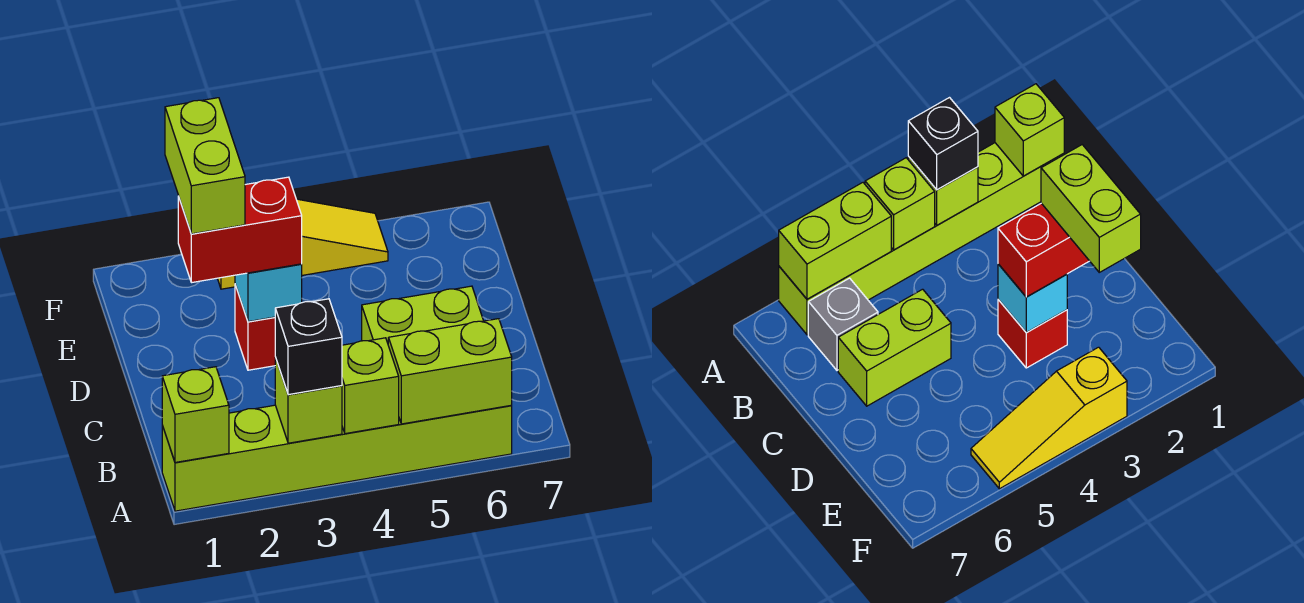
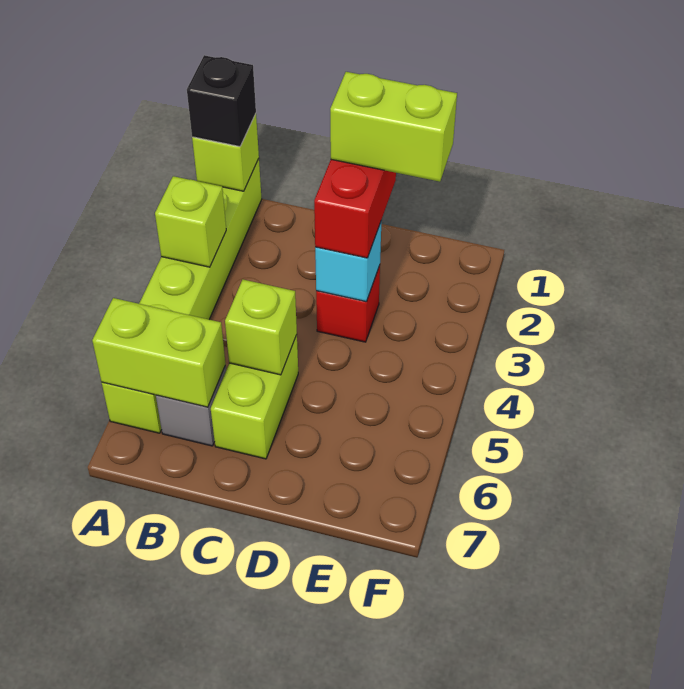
black brick A3 level 3 -> black brick A1 level 3
lime brick A4 level 2 -> lime brick C5 level 2
lime brick A5:A6 level 2 -> lime brick A6:B6 level 2
yellow slope F3:F5 level 1 top 3 -> none

